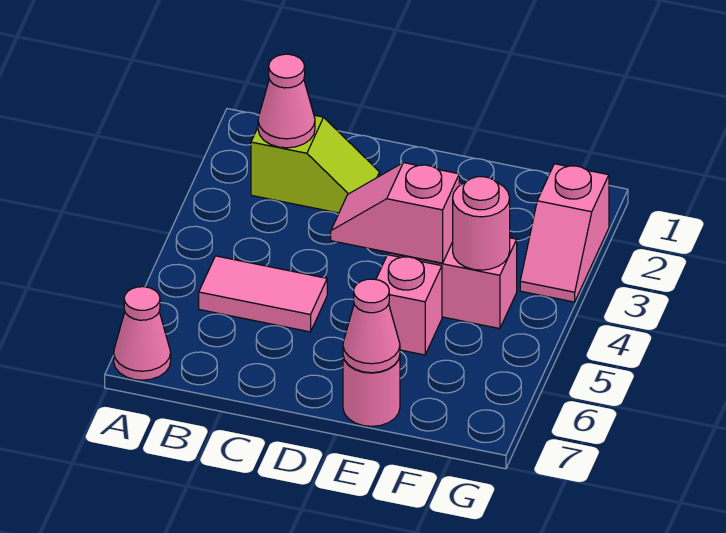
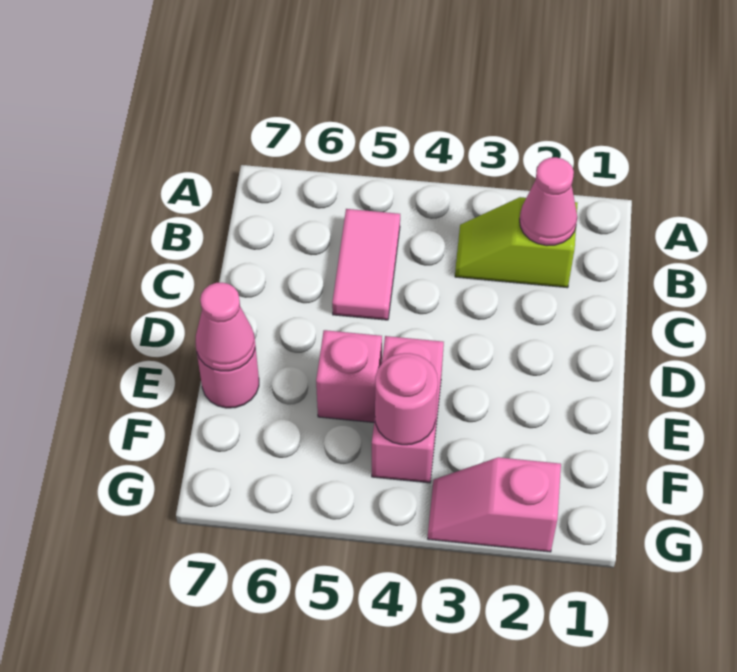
pink cone A7 level 1 -> none
lime slope B2:C2 level 1 top B -> lime slope B2:B3 level 1 top 2
pink slope D4:E4 level 2 top E -> none

